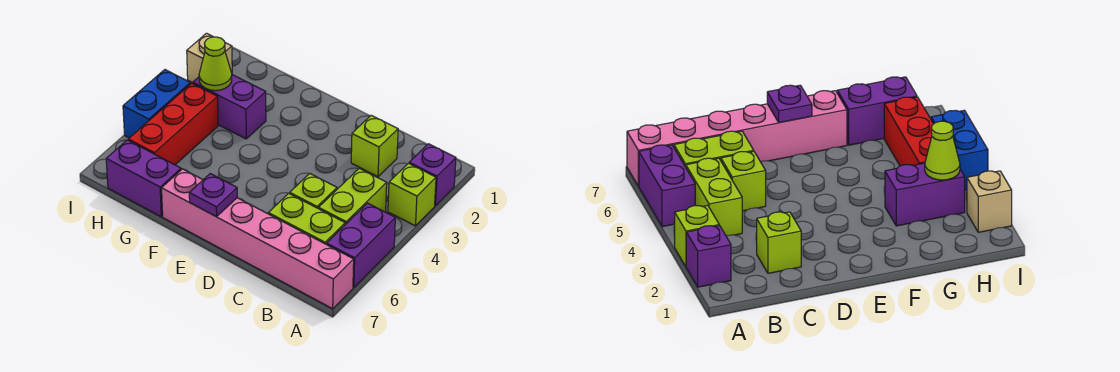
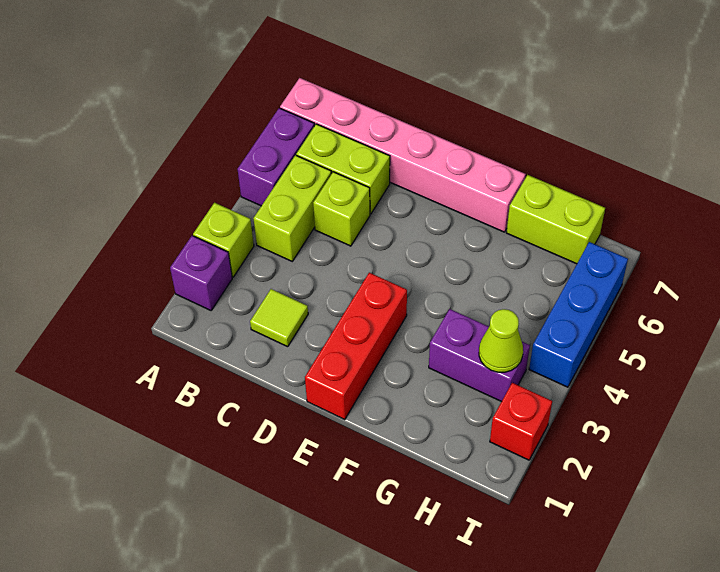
lime brick C2 level 1 -> lime tile C2 level 1
purple plate E7 level 2 -> none
purple brick G7:H7 level 1 -> lime brick G7:H7 level 1
red brick H4:H6 level 1 -> red brick E1:E3 level 1
tan brick I2 level 1 -> red brick I2 level 1
blue brick I4:I5 level 1 -> blue brick I4:I6 level 1

